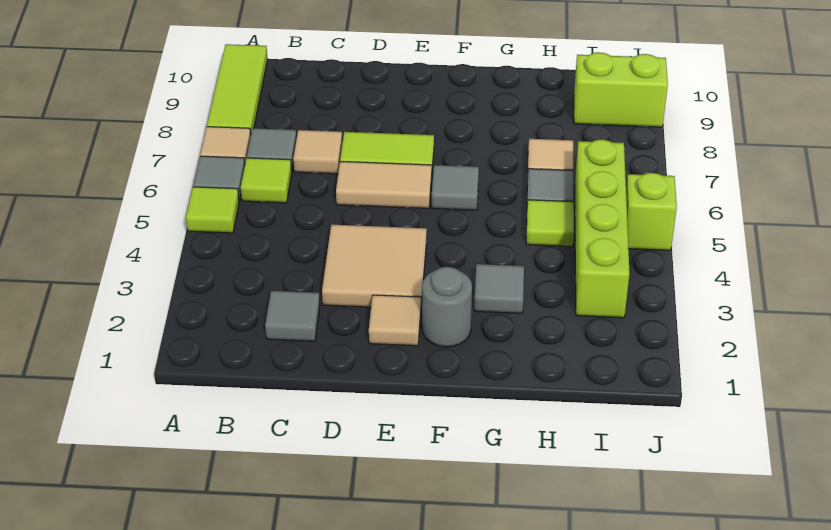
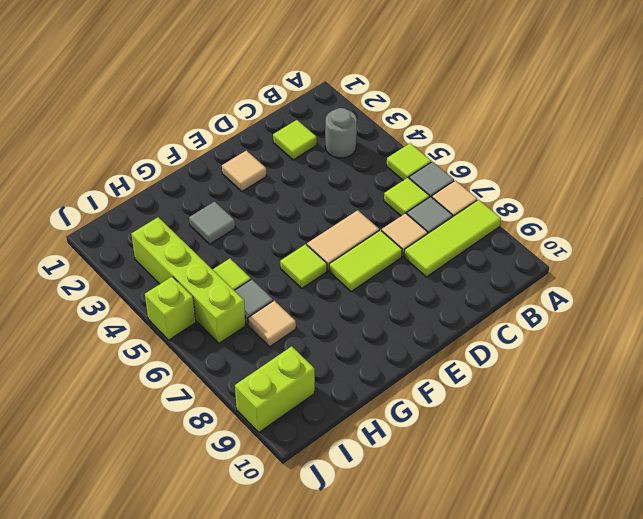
lime tile A8:A10 level 1 -> lime tile A8:C8 level 1
grey tile C2 level 1 -> lime tile C2 level 1
tan tile D3:E4 level 1 -> none
grey round brick F2 level 1 -> grey round brick B3 level 1
grey tile F6 level 1 -> lime tile F6 level 1

